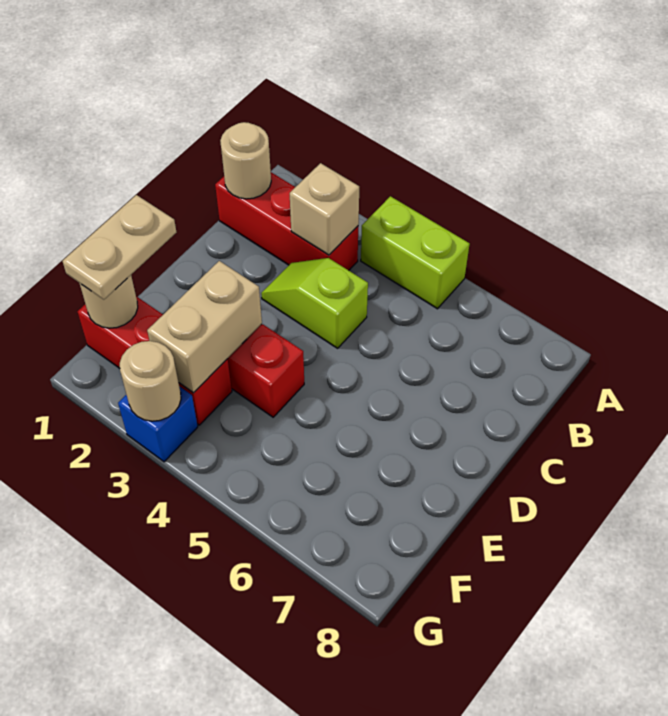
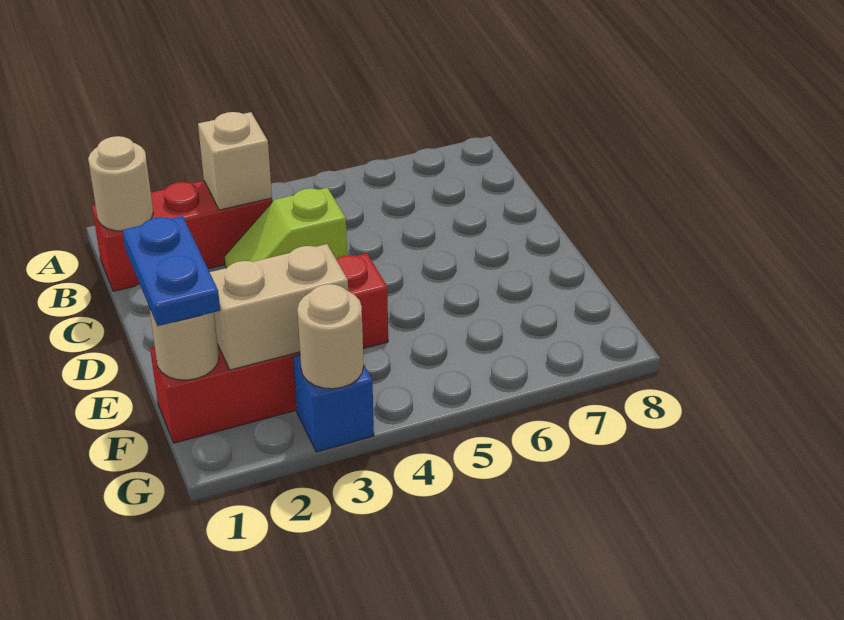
lime brick A4:A5 level 1 -> none
tan plate E1:F1 level 3 -> blue plate E1:F1 level 3
tan brick E3:F3 level 2 -> tan brick F2:F3 level 2

